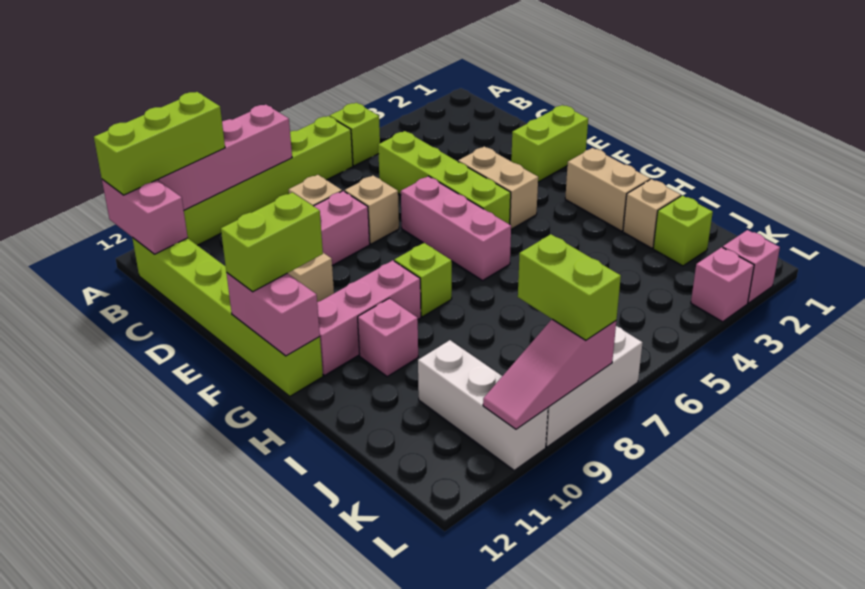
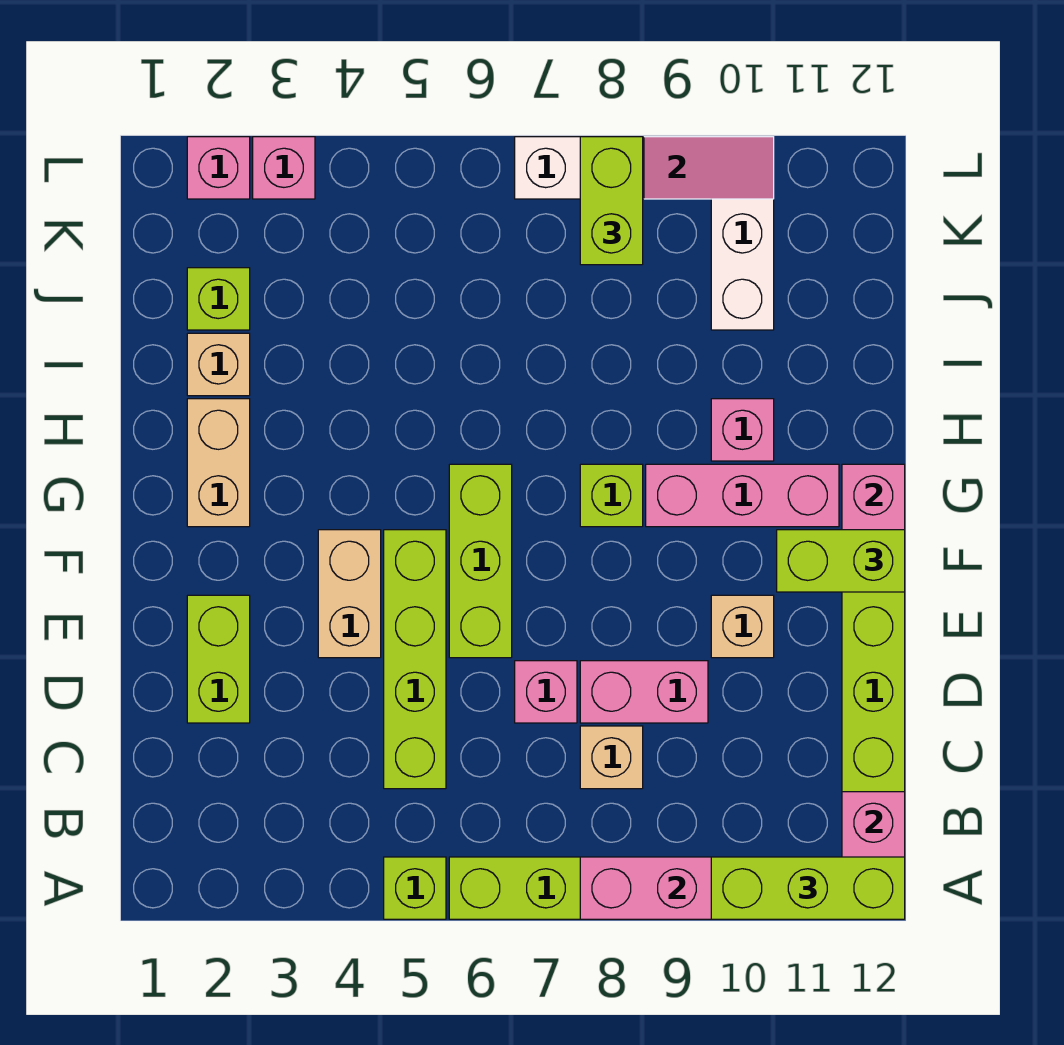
tan brick D7 level 1 -> pink brick D7 level 1
lime brick E1:E2 level 1 -> lime brick D2:E2 level 1
pink brick E6:G6 level 1 -> lime brick E6:G6 level 1

